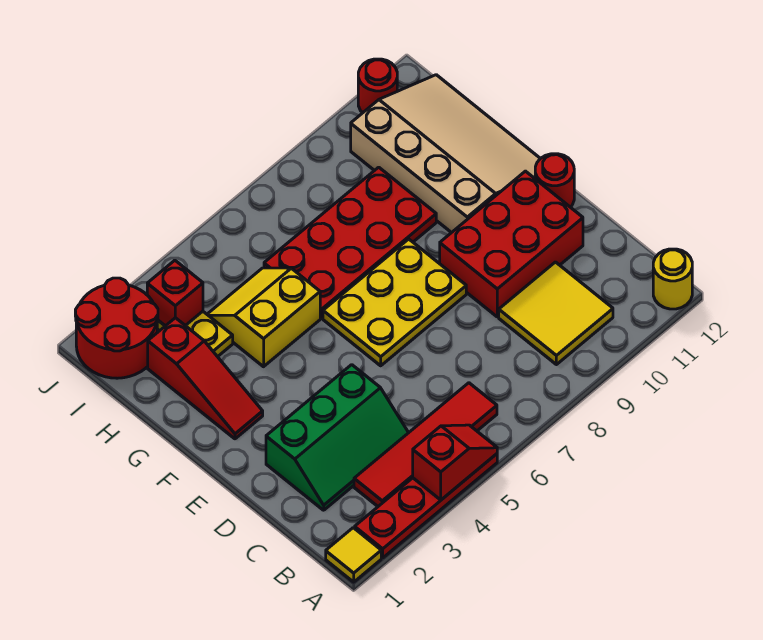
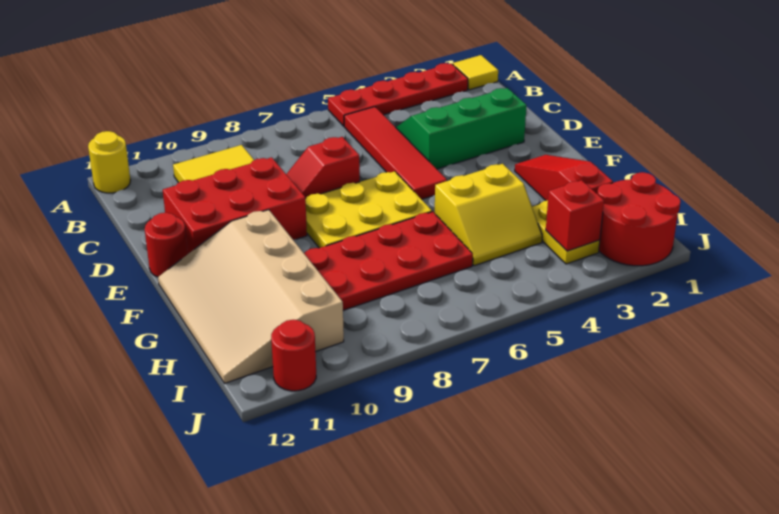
red slope A4:A5 level 2 top 4 -> red slope D7:D8 level 1 top 7
red tile B3:B6 level 1 -> red tile B5:E5 level 1

